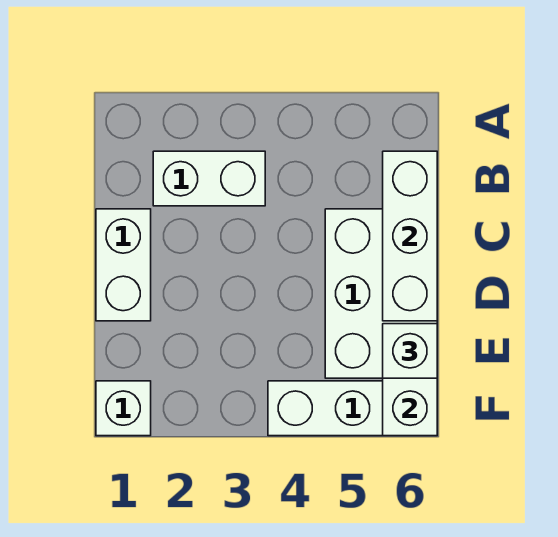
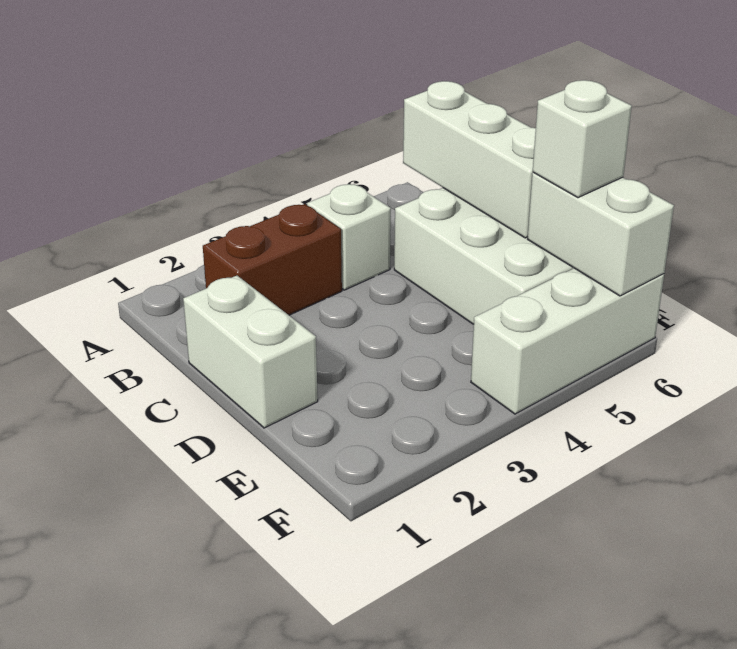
white brick B2:B3 level 1 -> brown brick B2:B3 level 1
white brick F1 level 1 -> white brick B4 level 1

